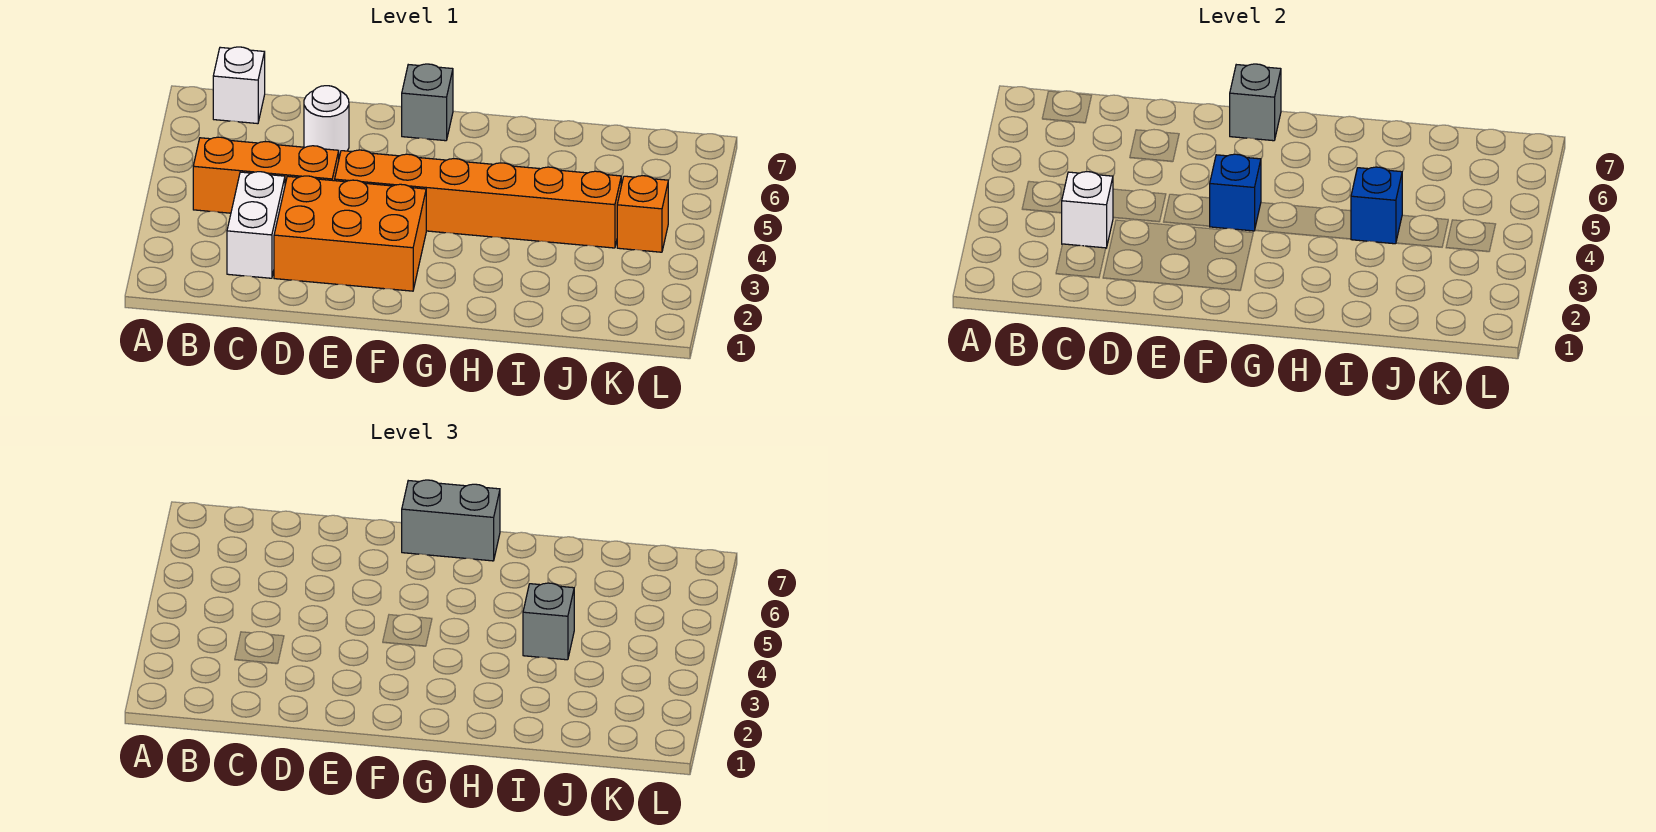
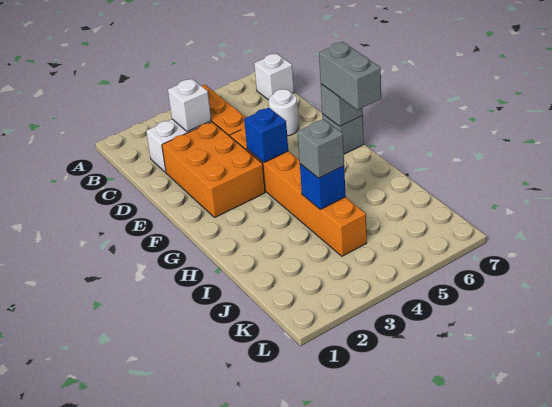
orange brick K4 level 1 -> none

